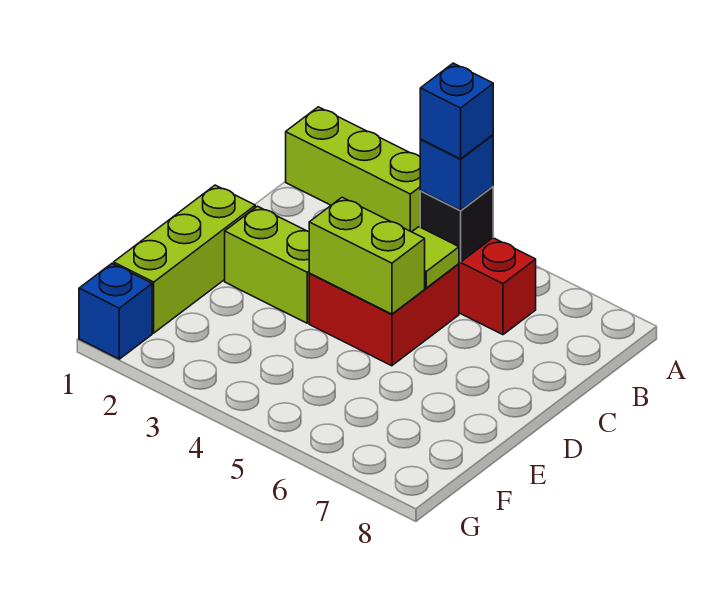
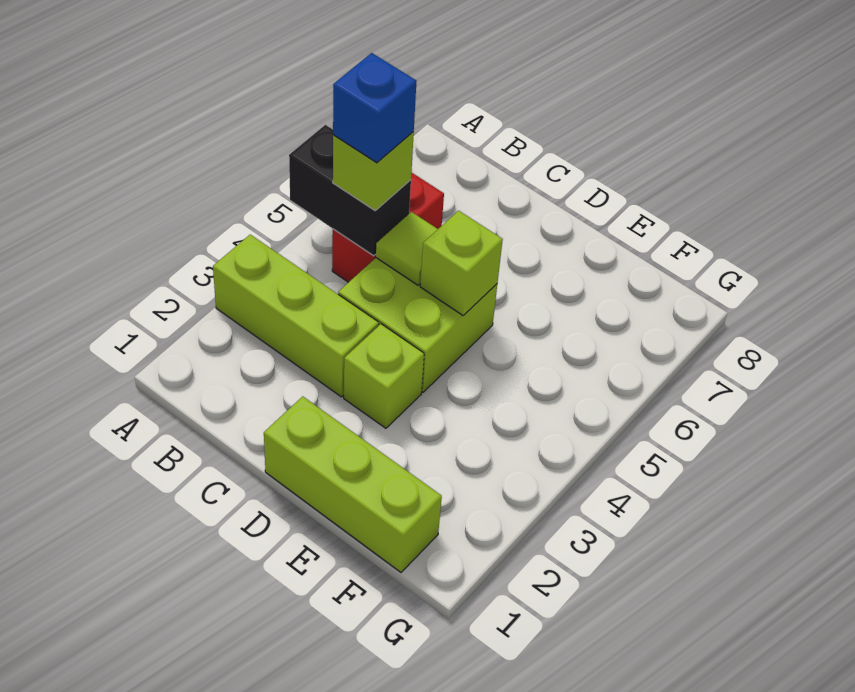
lime brick A1:A3 level 1 -> lime brick A3:C3 level 1
black brick B5 level 2 -> black brick A5:B5 level 2
blue brick B5 level 3 -> lime brick B5 level 3
red brick C4:D5 level 1 -> lime brick C4:D5 level 1
lime brick D2:D3 level 1 -> lime brick D3 level 1
lime brick D4:D5 level 2 -> lime brick D5 level 2
blue brick G1 level 1 -> none

